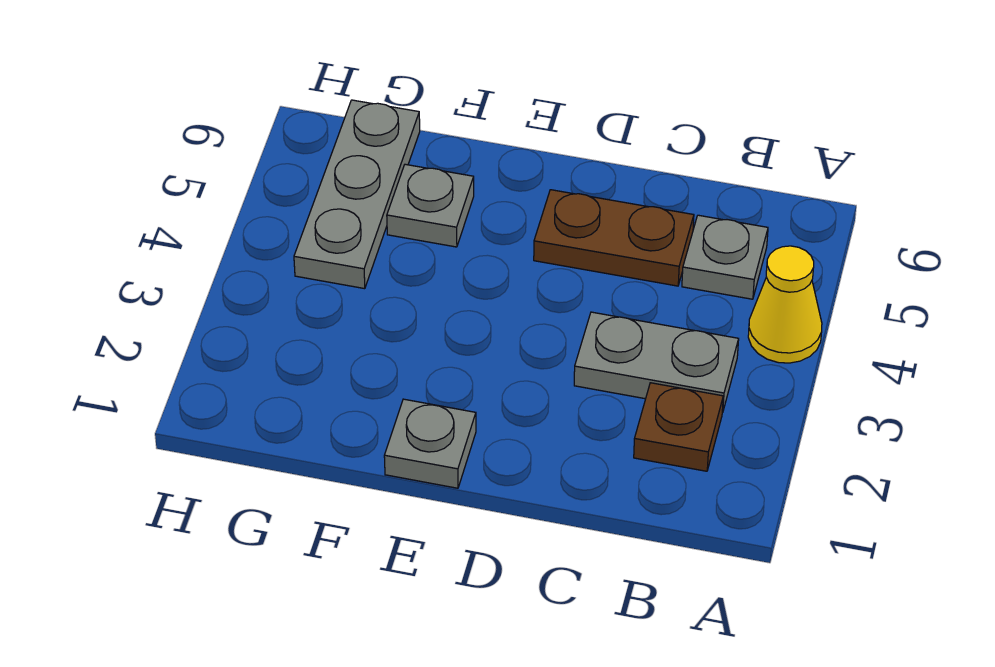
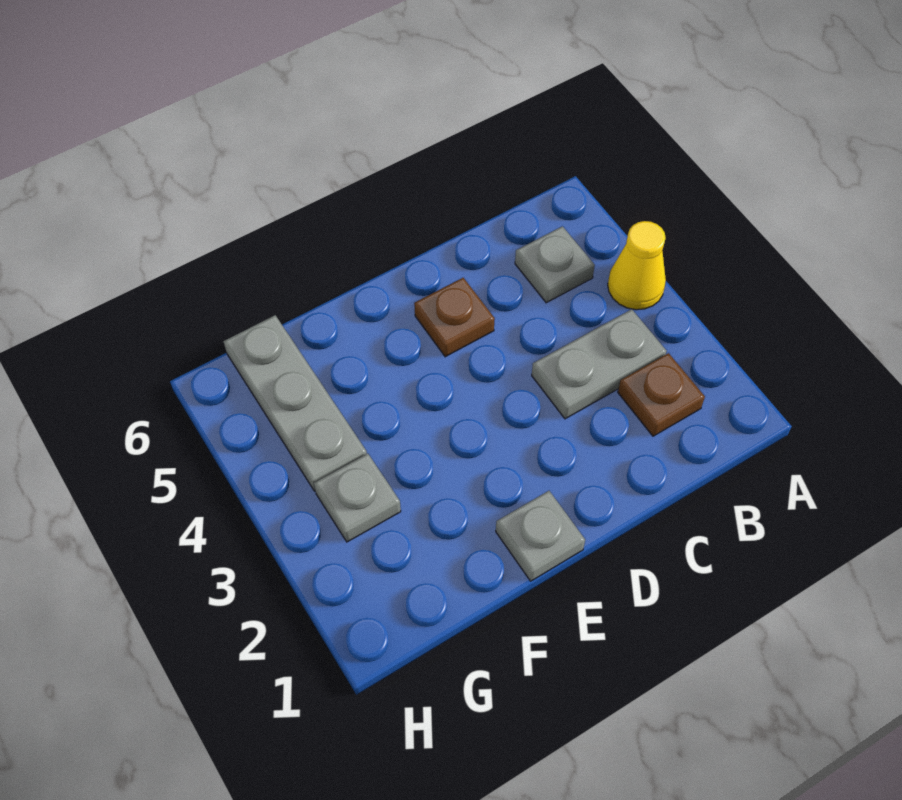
brown plate C5:D5 level 1 -> brown plate D5 level 1
grey plate F5 level 1 -> grey plate G3 level 1

